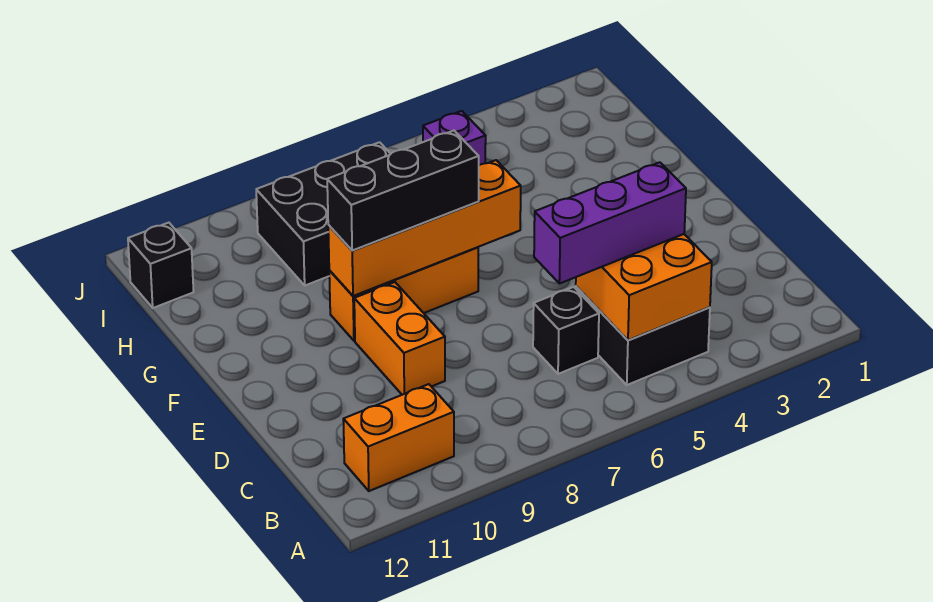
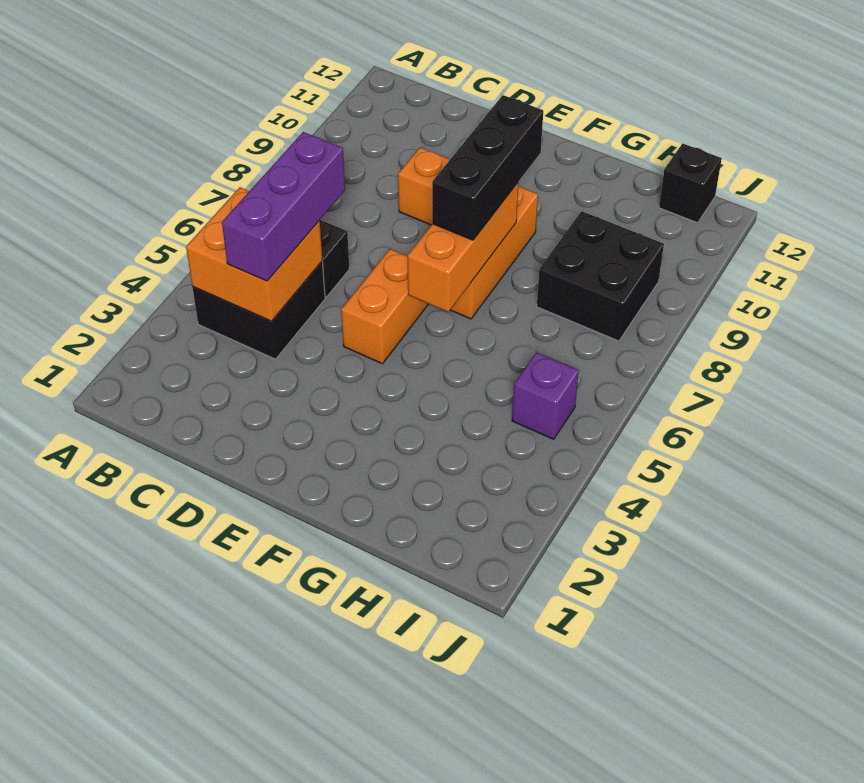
orange brick B10:B11 level 1 -> orange brick E5:E6 level 1
orange brick F6:F9 level 2 -> orange brick F6:F8 level 2
black brick H7:I9 level 1 -> black brick H8:I9 level 1

